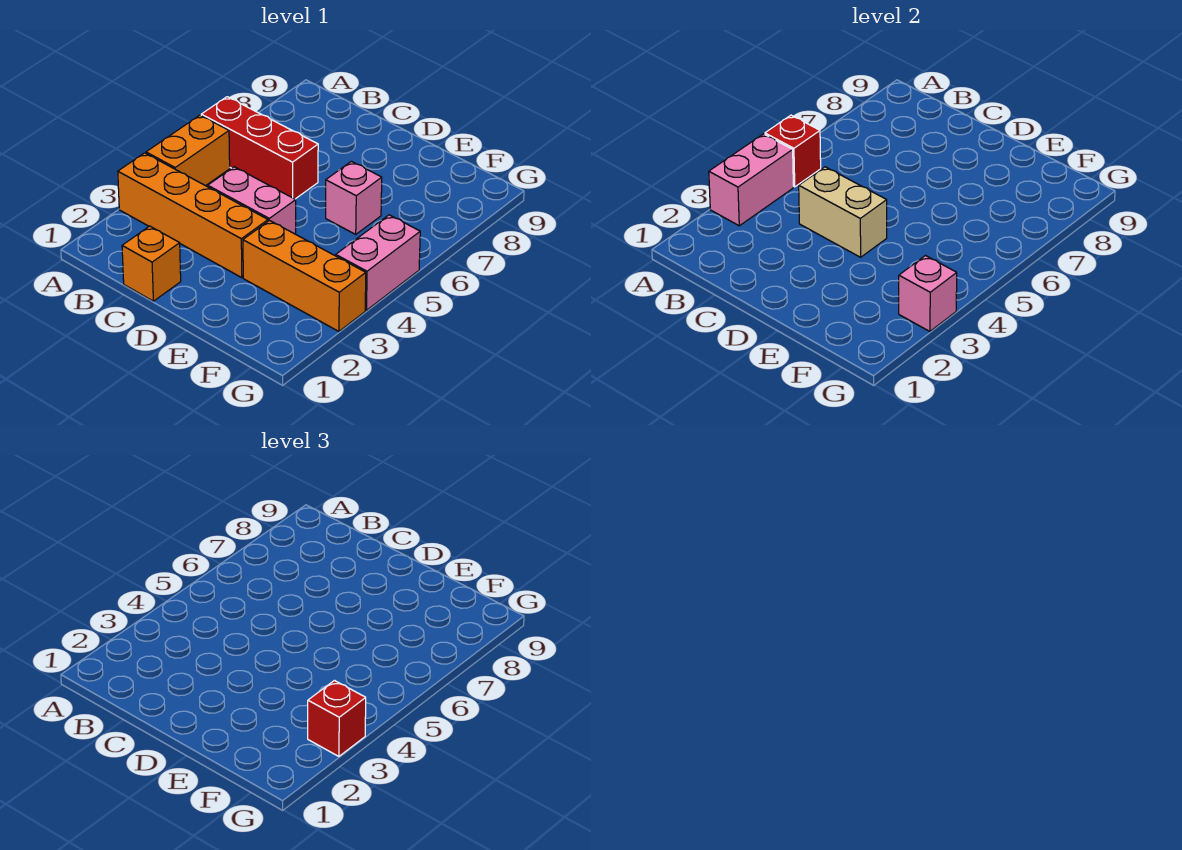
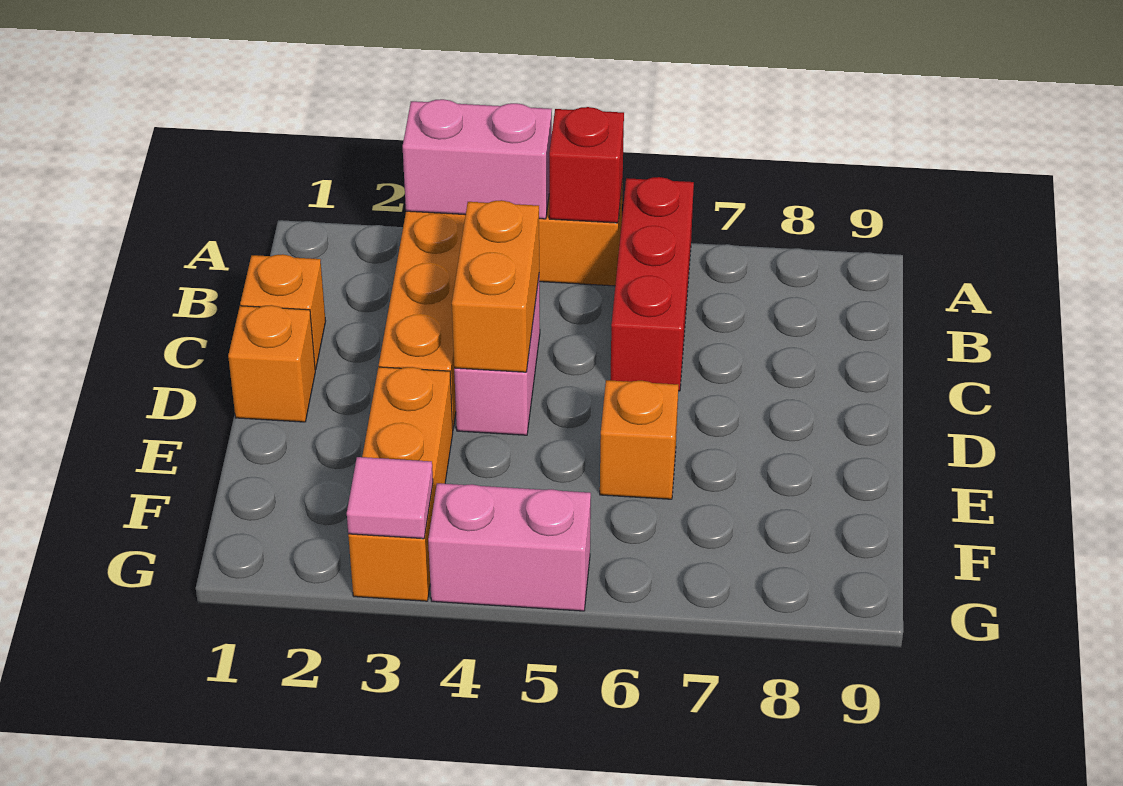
tan brick C4:D4 level 2 -> orange brick C4:D4 level 2
none -> orange brick D1 level 1
pink brick E6 level 1 -> orange brick E6 level 1
pink brick G3 level 2 -> pink tile G3 level 2
red brick G3 level 3 -> none

